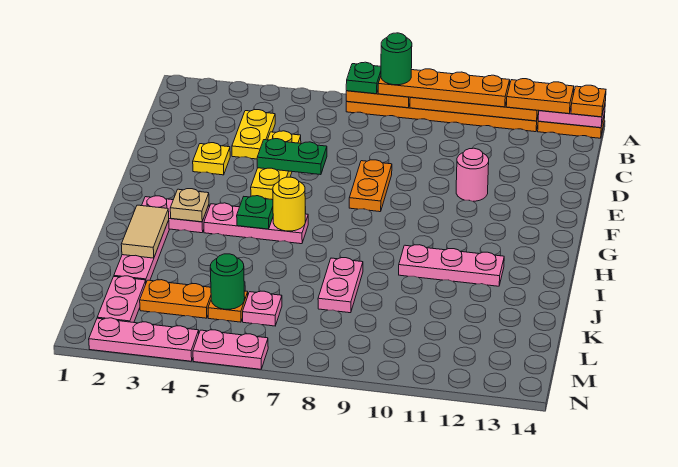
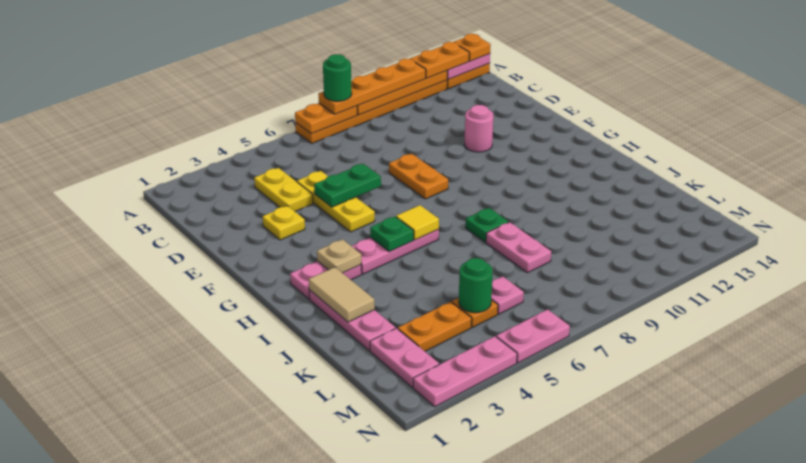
green plate A7 level 3 -> green plate I8 level 1
yellow round brick H6 level 2 -> yellow tile H6 level 2
pink plate I10:I12 level 1 -> none

